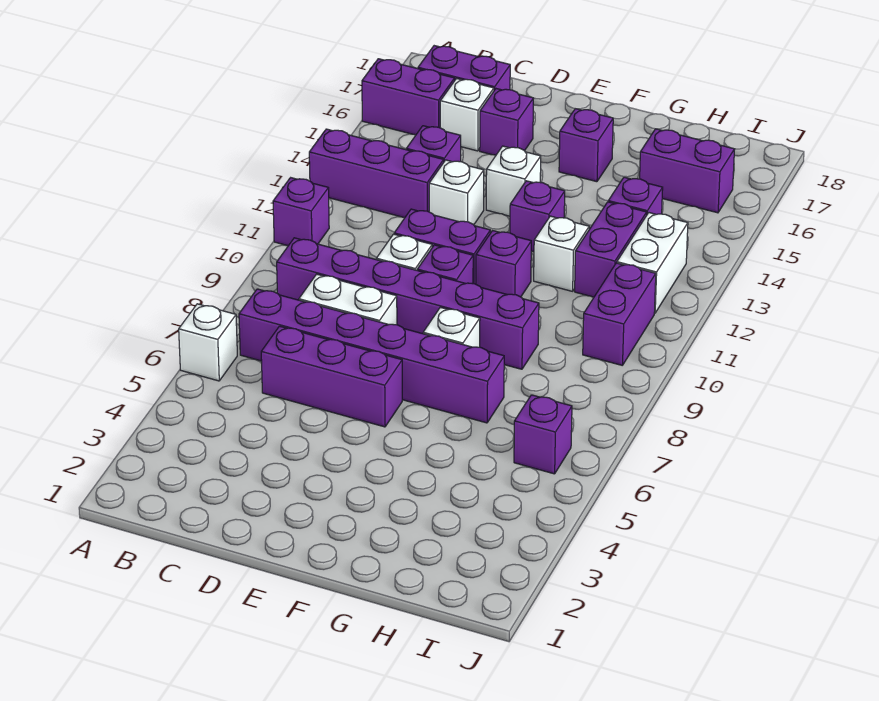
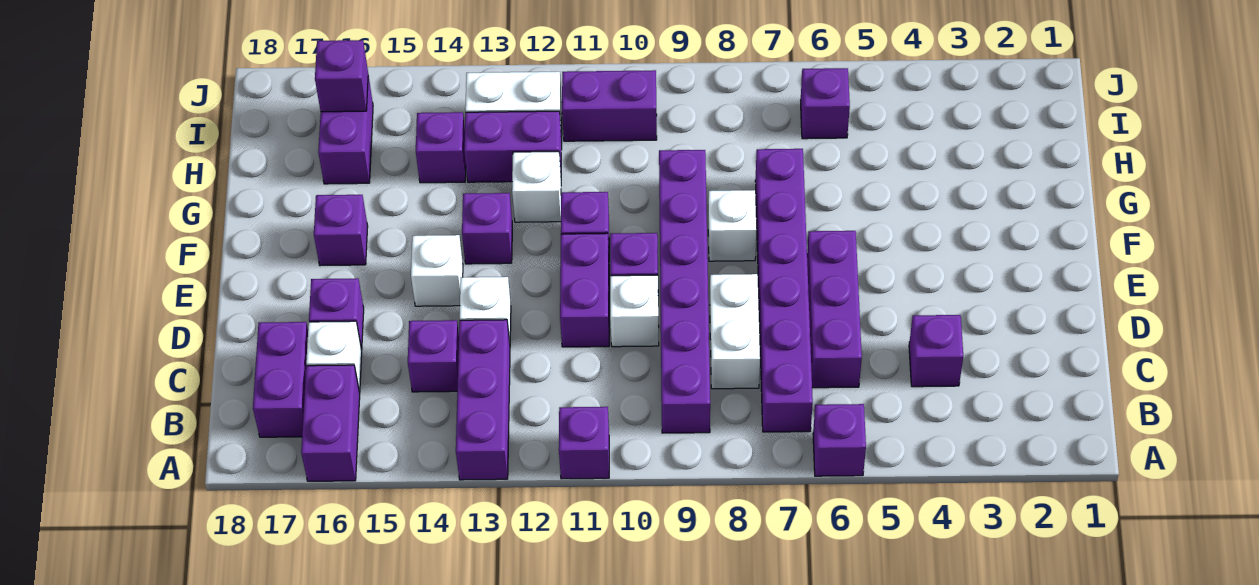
white brick A6 level 1 -> purple brick A6 level 1
none -> purple brick C4 level 1
none -> purple brick I16 level 2

